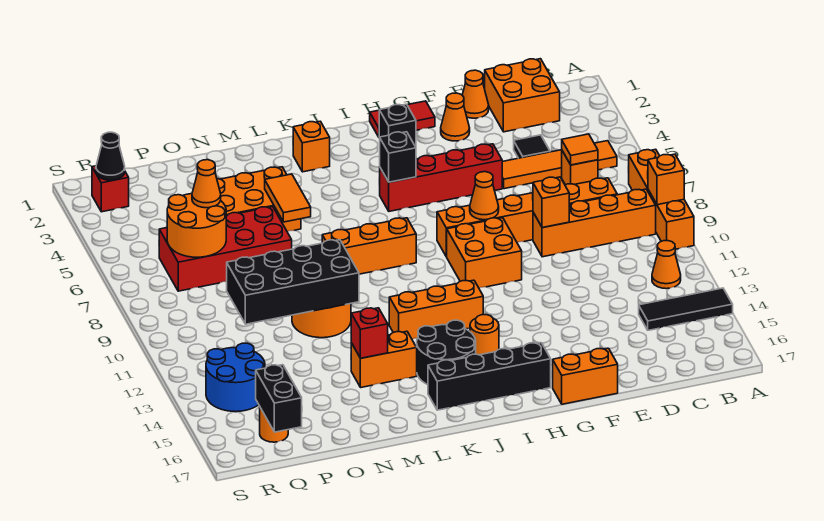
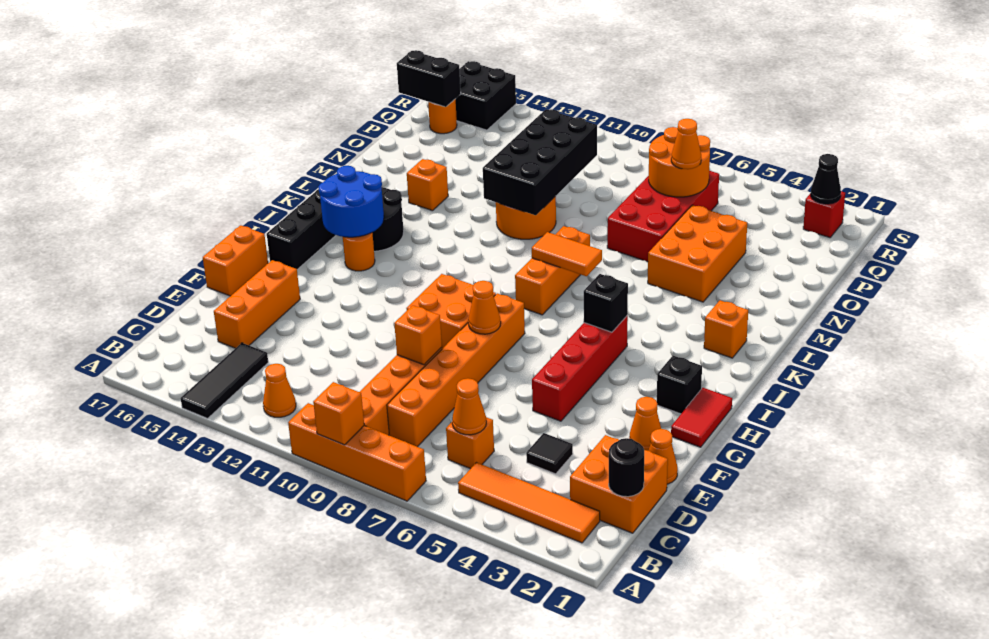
orange tile B5:E5 level 1 -> orange tile B2:B5 level 1
none -> black round brick C1 level 2
orange tile C6 level 2 -> orange cone C6 level 2
orange brick I12:K12 level 1 -> orange brick D15:F15 level 1
orange brick L14:M14 level 1 -> orange brick M14 level 1
orange tile M5:M6 level 2 -> orange tile K7:K8 level 2
red brick M14 level 2 -> none
blue round brick Q13:R14 level 1 -> blue round brick I14:J15 level 2
none -> black brick R15:S16 level 1

